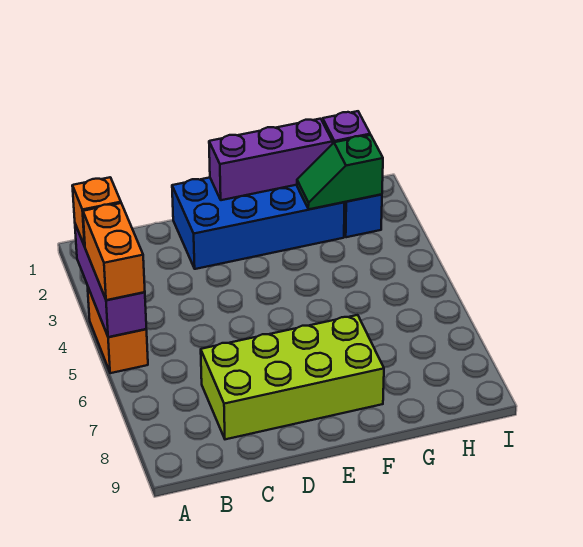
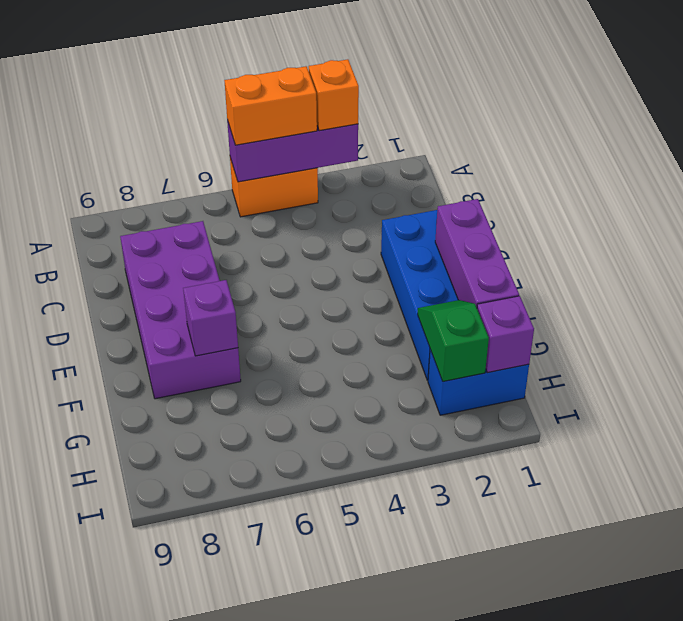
lime brick C7:F8 level 1 -> purple brick C7:F8 level 1
none -> purple brick F7 level 2

